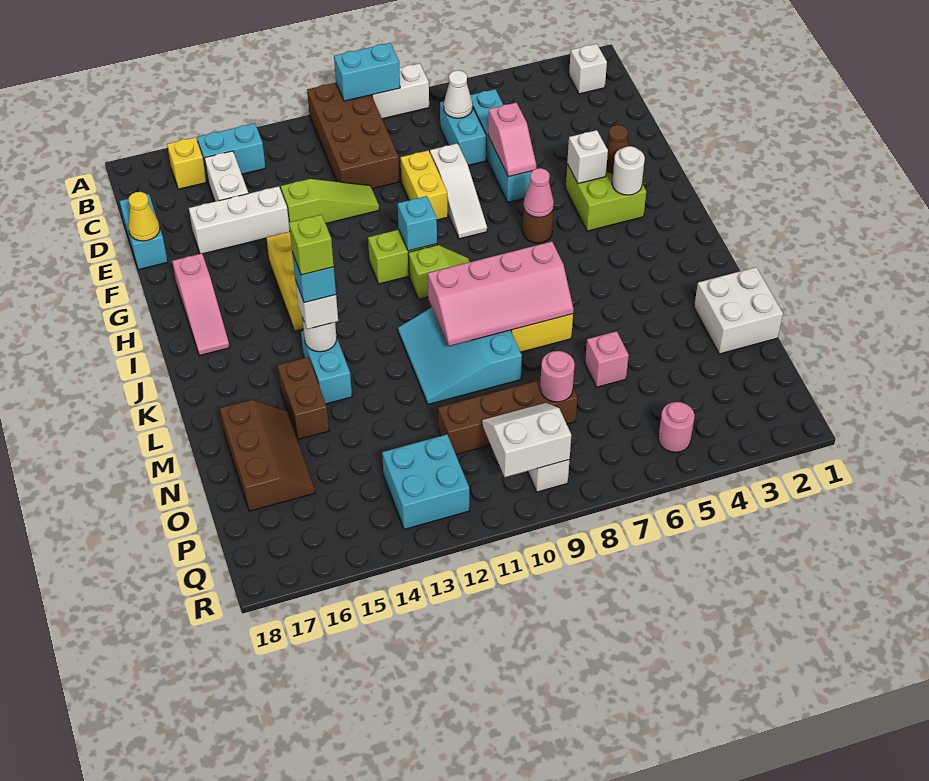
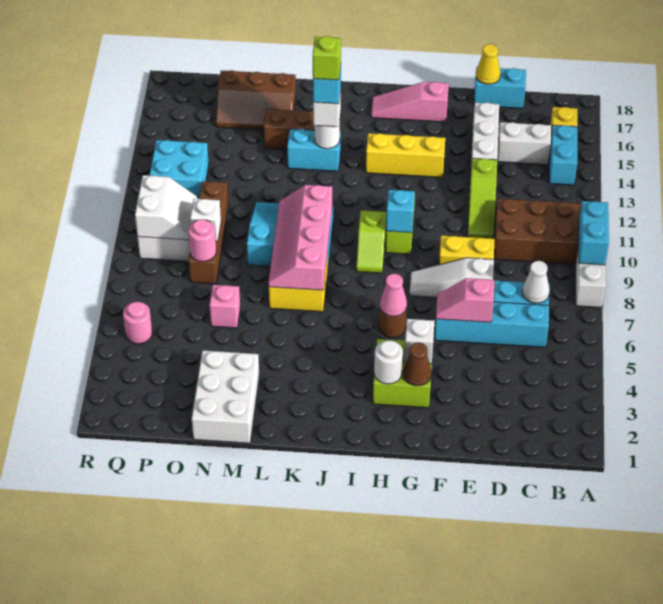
white brick B2 level 1 -> white brick O9 level 2
white brick M1:N2 level 1 -> white brick M1:N3 level 1

